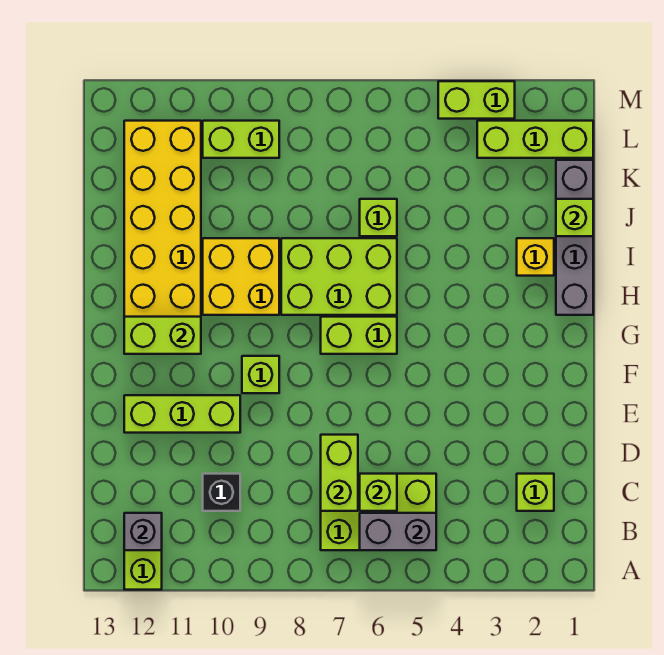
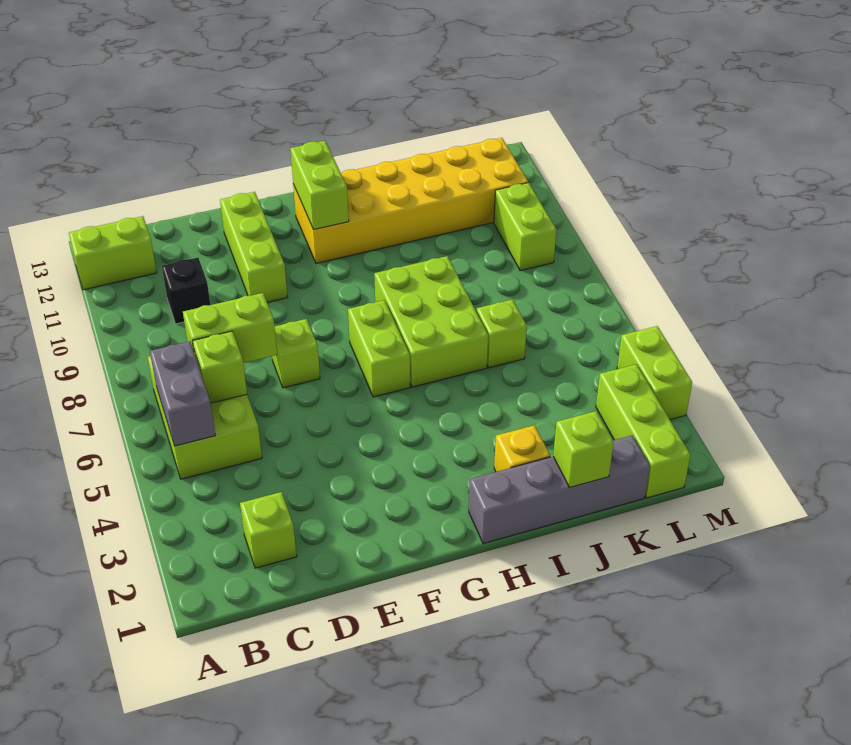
grey brick B12 level 2 -> none
lime brick F9 level 1 -> lime brick E7 level 1
yellow brick H9:I10 level 1 -> none

